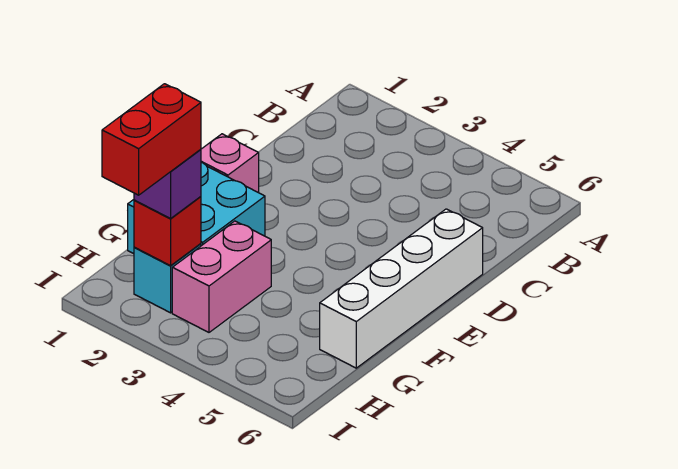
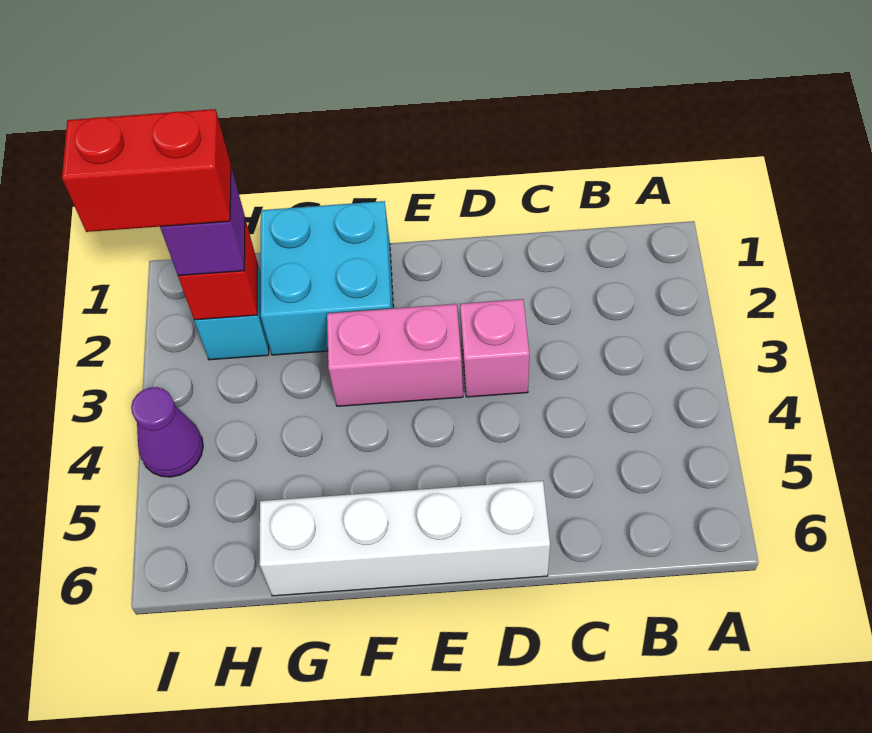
pink brick E1 level 1 -> pink brick D3 level 1
pink brick G3:H3 level 1 -> pink brick E3:F3 level 1
none -> purple cone I4 level 1

